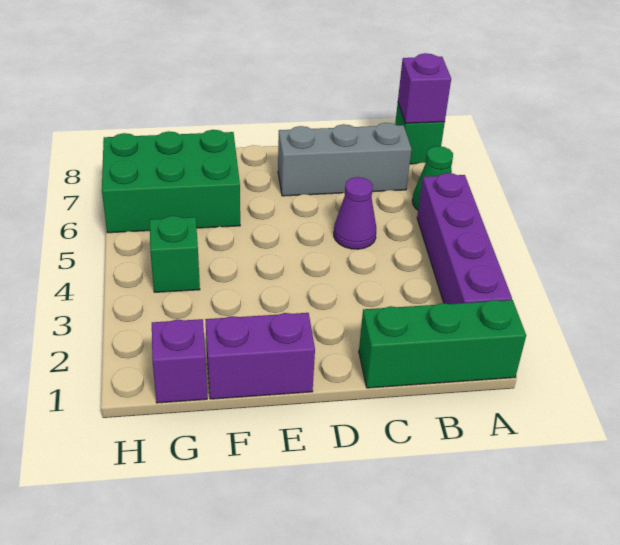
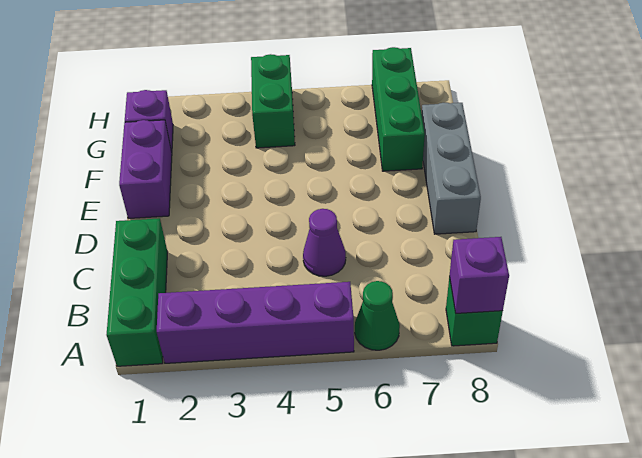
grey brick B7:D7 level 1 -> grey brick D8:F8 level 1
green brick F6:H7 level 1 -> green brick F7:H7 level 1
green brick G4 level 1 -> green brick G4:H4 level 1

